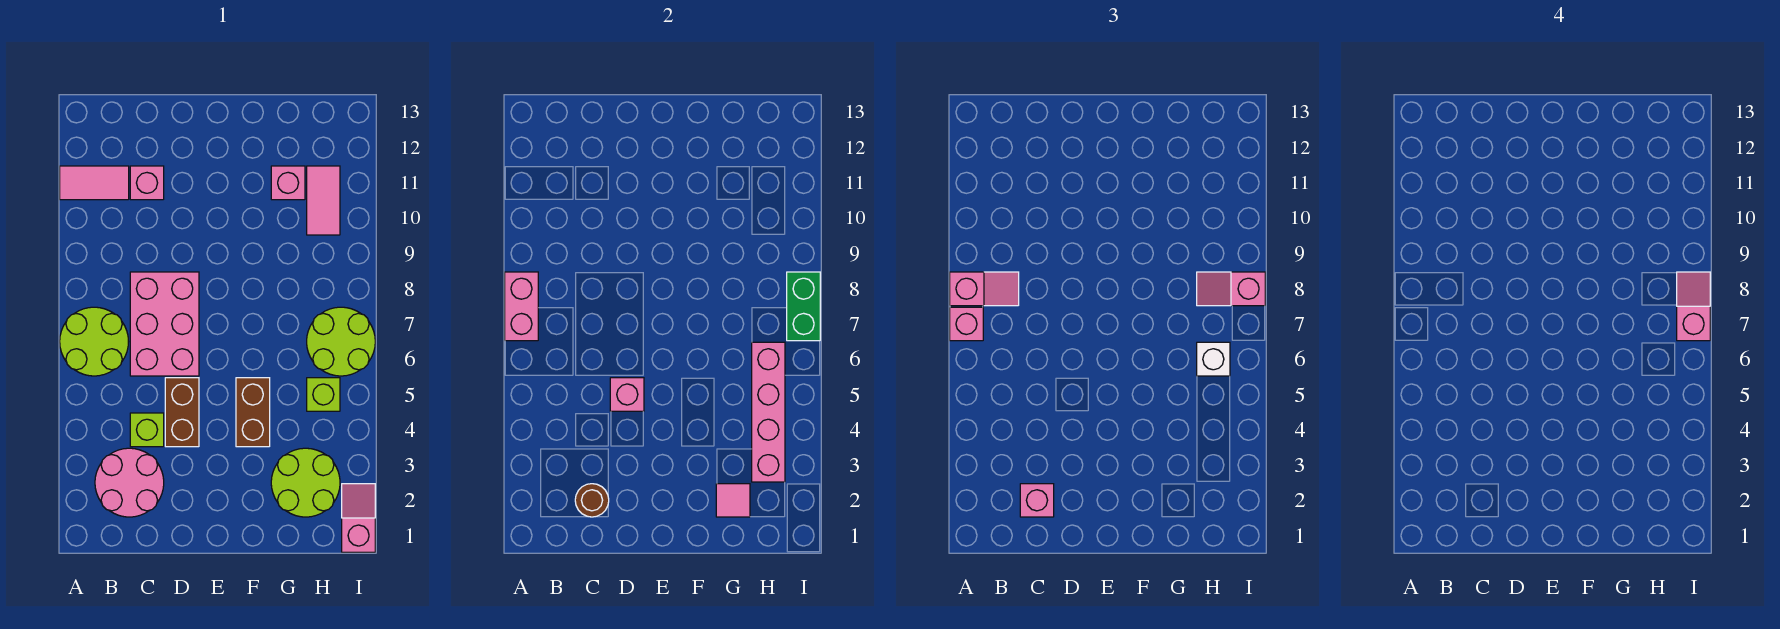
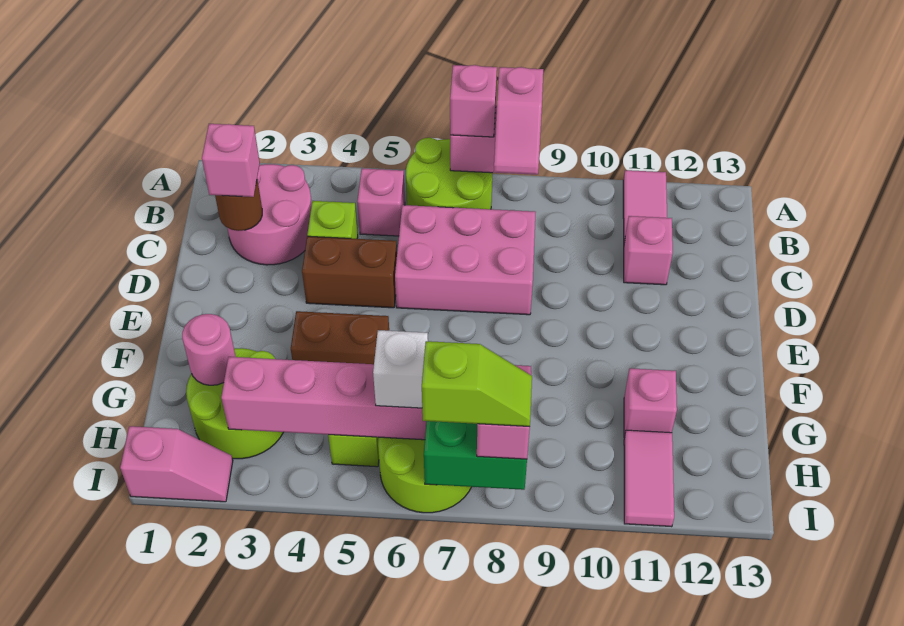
pink brick D5 level 2 -> pink brick B5 level 1
pink tile G2 level 2 -> pink round brick G2 level 2
pink tile H10:H11 level 1 -> pink tile H11:I11 level 1
pink slope I7:I8 level 4 top 7 -> lime slope I7:I8 level 4 top 7

